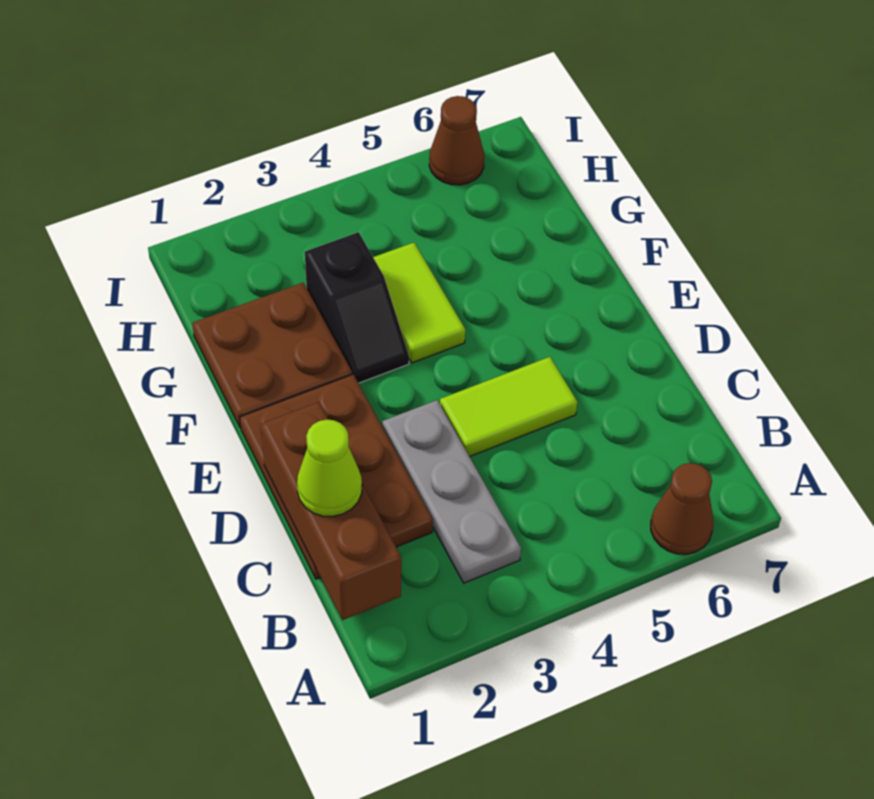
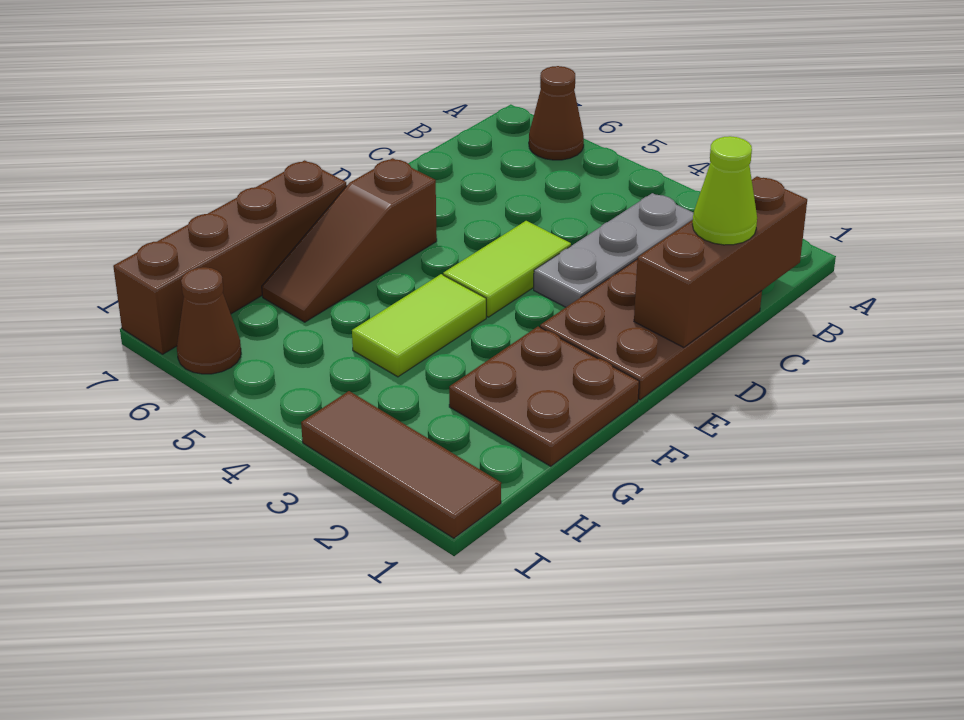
lime tile D4:D5 level 1 -> lime tile D4:E4 level 1
none -> brown slope E6:G6 level 1 top E
black slope F3:G3 level 1 top G -> none
none -> brown brick F7:I7 level 1
none -> brown tile I1:I3 level 1

